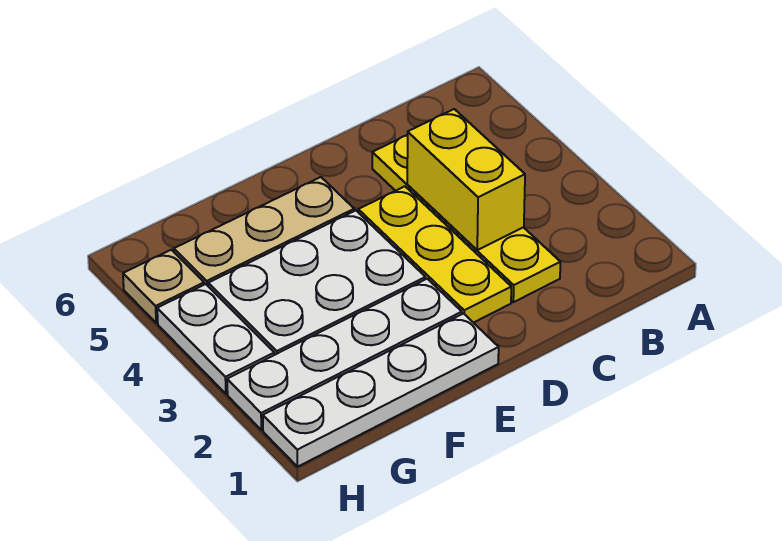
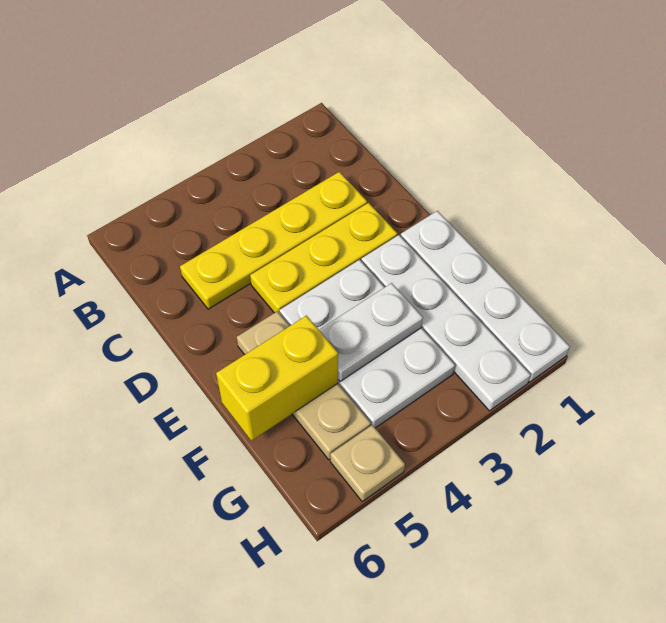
yellow brick C3:C4 level 2 -> yellow brick F5:F6 level 2
white plate H3:H4 level 1 -> white plate F3:F4 level 2

